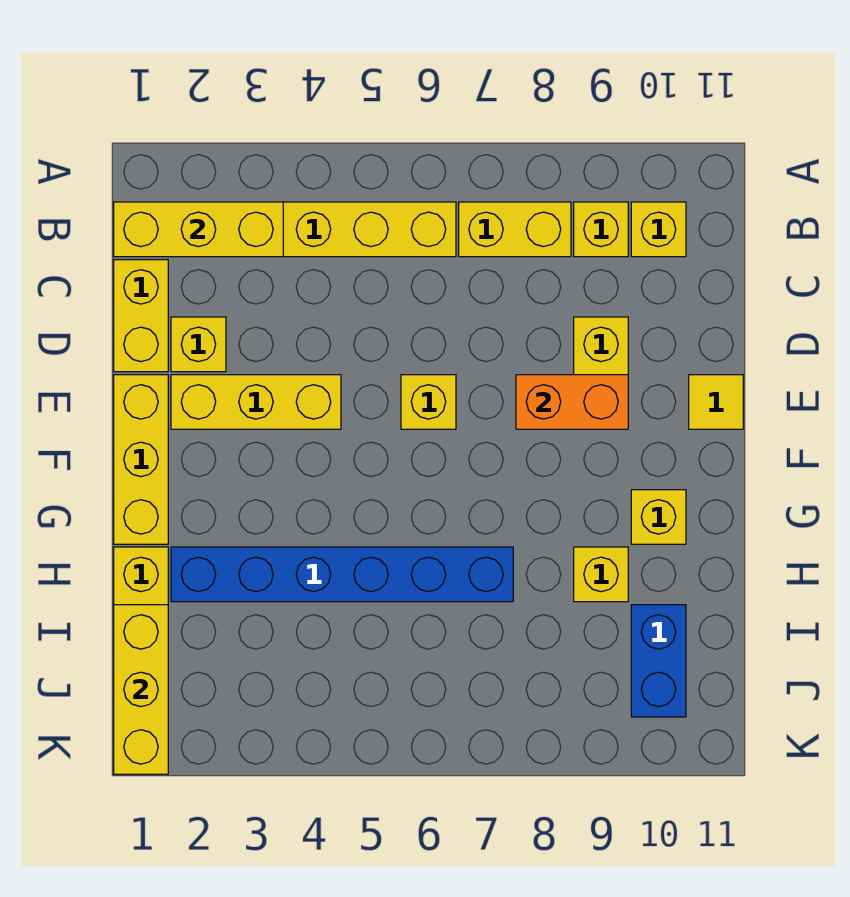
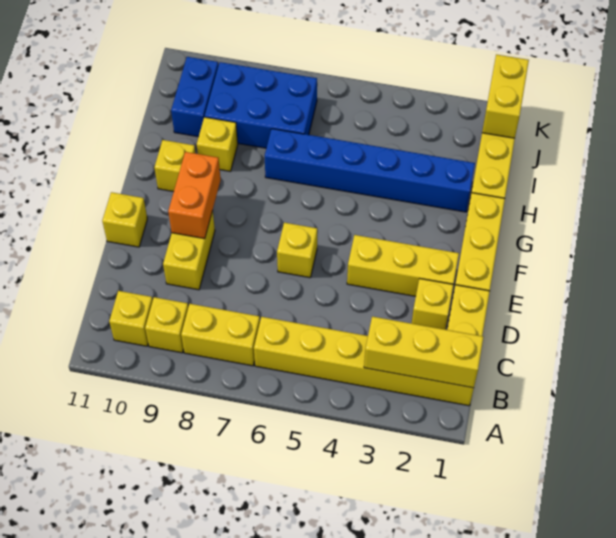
orange brick E8:E9 level 2 -> orange brick E9:F9 level 2
yellow tile E11 level 1 -> yellow brick E11 level 1
yellow brick I1:K1 level 2 -> yellow brick J1:K1 level 2
none -> blue brick I7:J9 level 1

